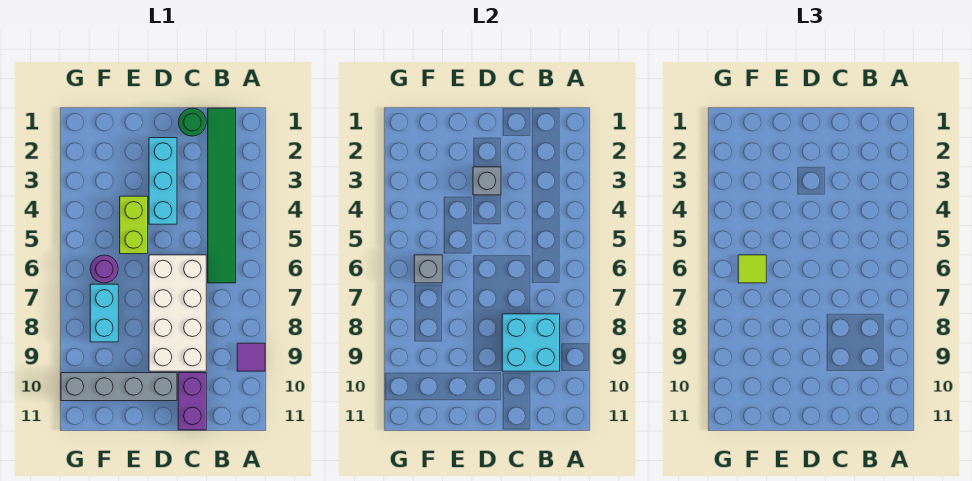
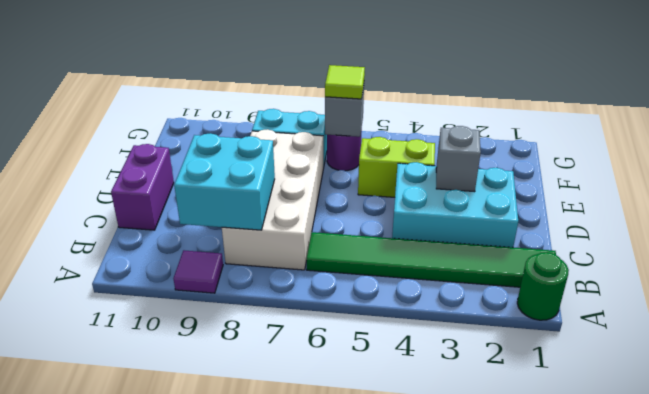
green round brick C1 level 1 -> green round brick A1 level 1
white brick C6:D9 level 1 -> white brick B7:E8 level 1
purple brick C10:C11 level 1 -> purple brick C11:D11 level 1
cyan brick D2:D4 level 1 -> cyan brick C2:D4 level 1
grey brick D10:G10 level 1 -> none

